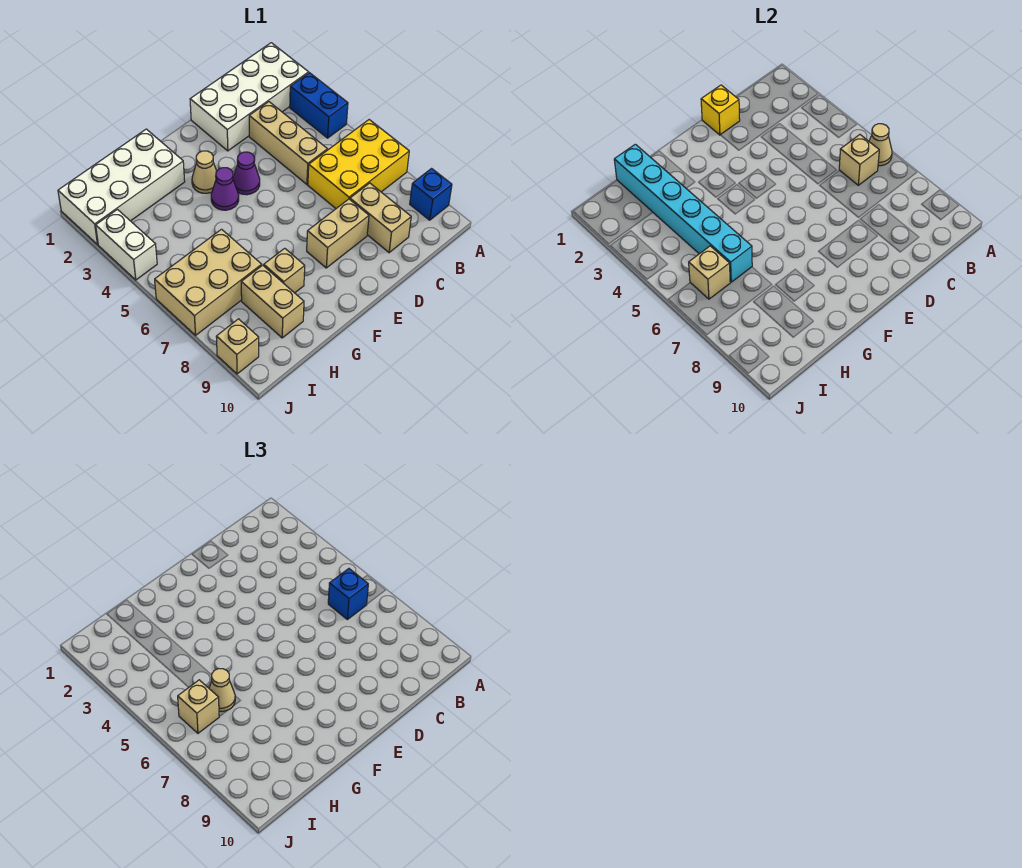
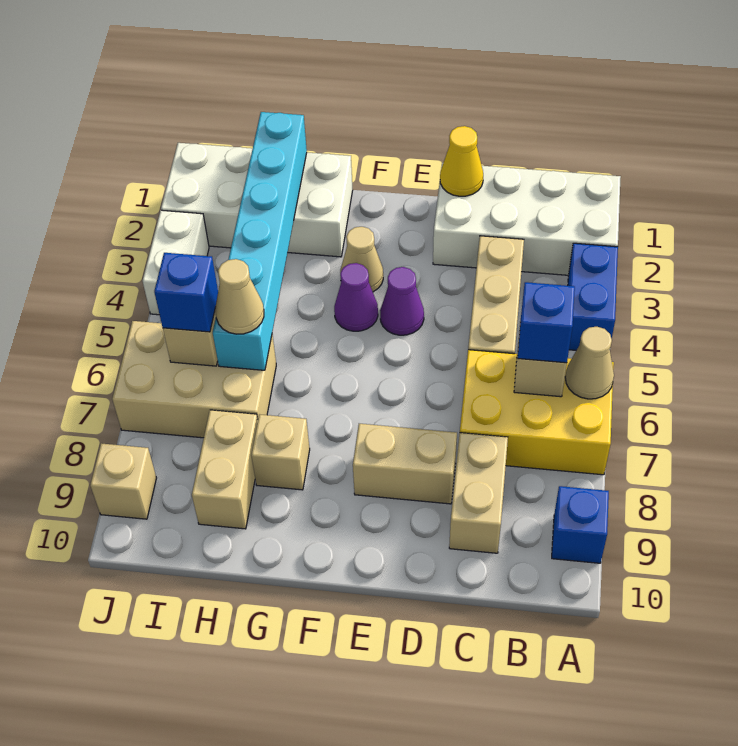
yellow brick D1 level 2 -> yellow cone D1 level 2
tan brick I6 level 3 -> blue brick I6 level 3

